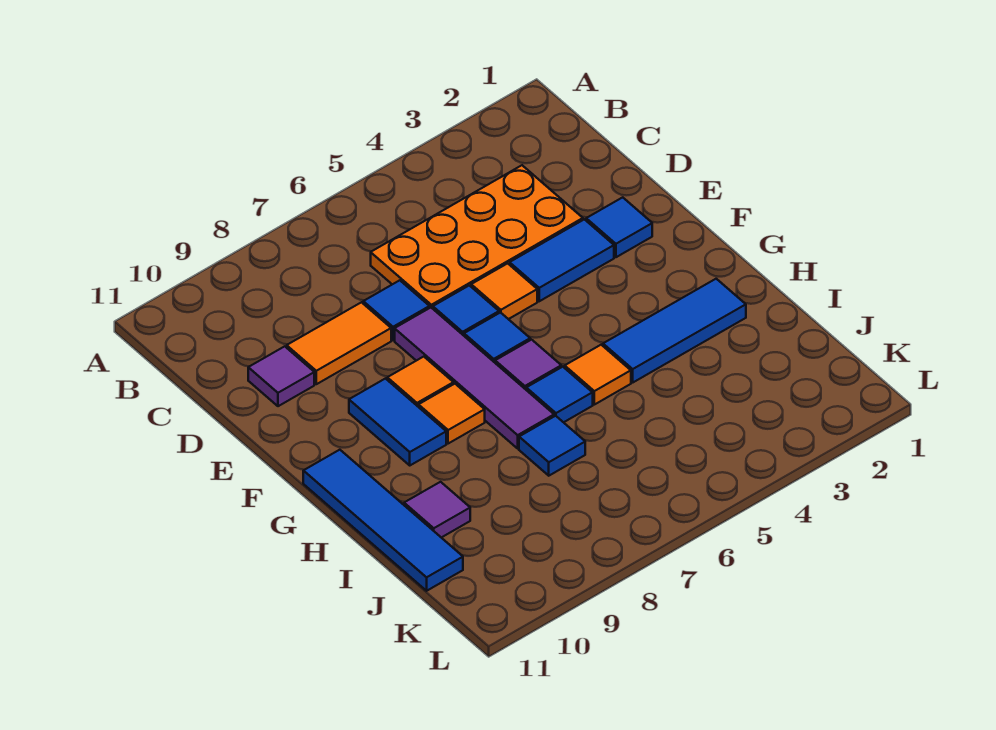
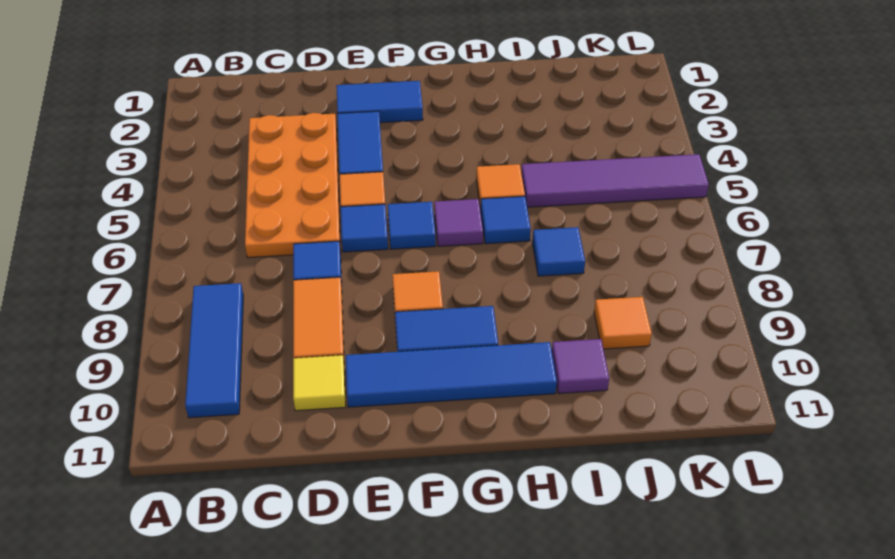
purple tile D10 level 1 -> yellow tile D10 level 1
blue tile E2 level 1 -> blue tile E2:F2 level 1
purple tile E7:H7 level 1 -> purple tile I5:L5 level 1
orange tile G8 level 1 -> orange tile J9 level 1
blue tile G11:J11 level 1 -> blue tile E10:H10 level 1
blue tile H2:H4 level 1 -> blue tile B8:B10 level 1

